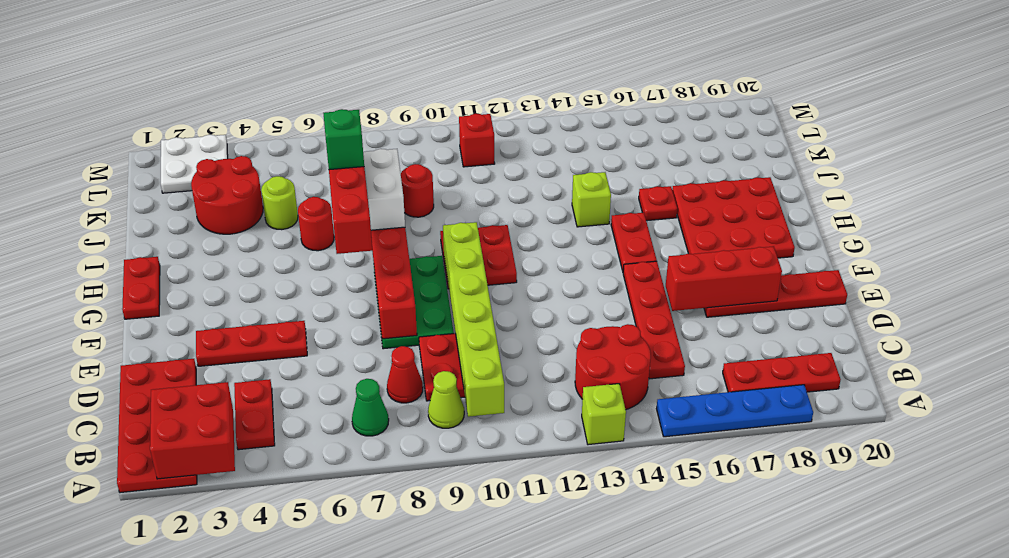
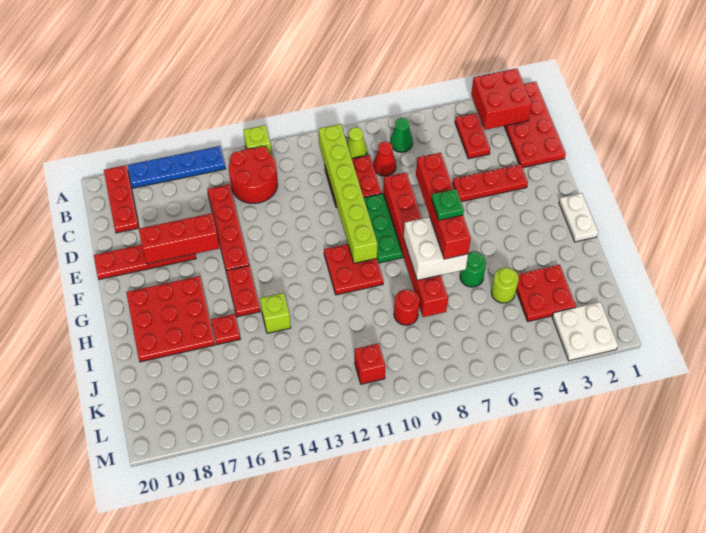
red plate B17:B19 level 1 -> red plate A19:C19 level 1
red plate G1:H1 level 1 -> white plate G1:H1 level 1
green brick H7 level 5 -> green plate H7 level 5
red round brick I6 level 1 -> green round brick I6 level 1
red round brick J3:K4 level 1 -> red plate J3:K4 level 1

